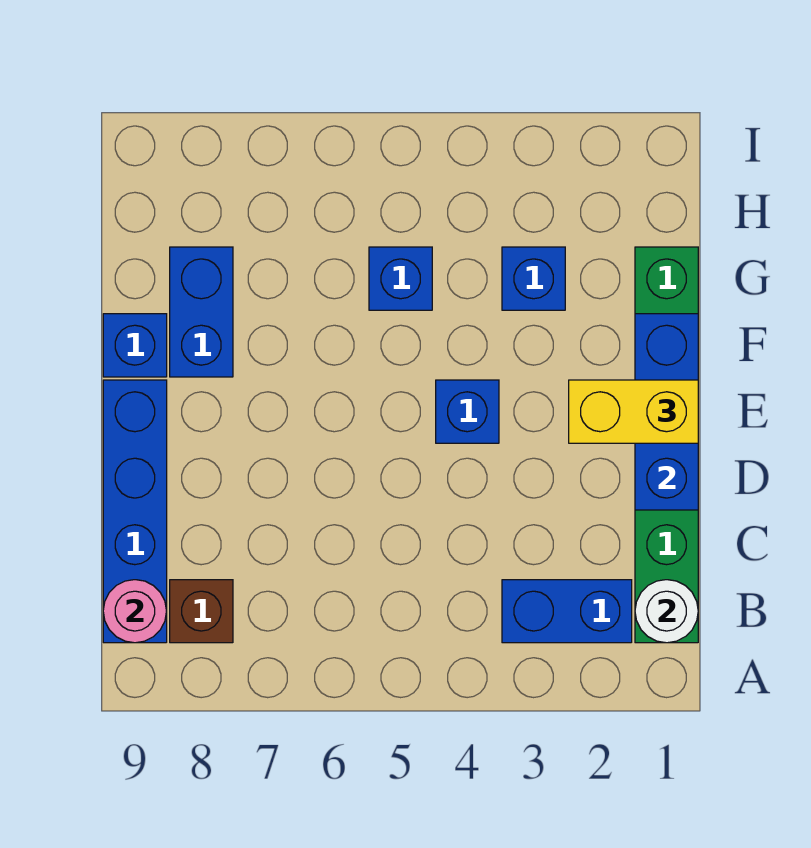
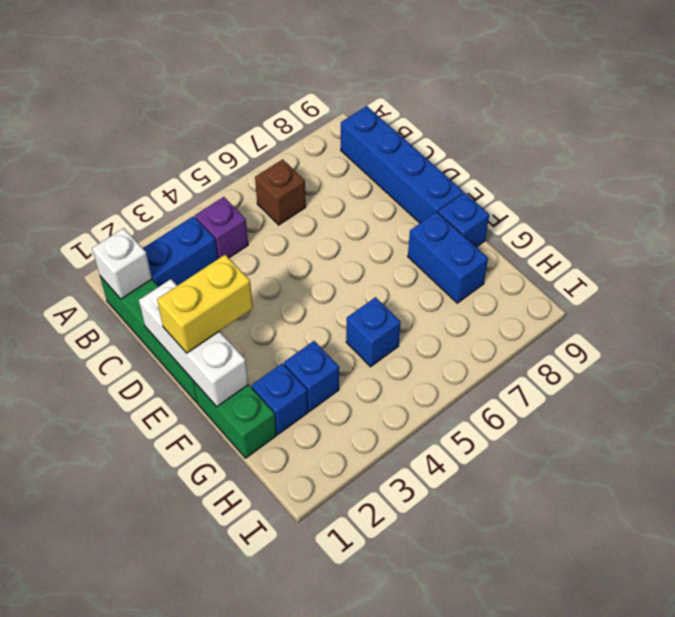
white round brick B1 level 2 -> white brick B1 level 2
none -> purple brick B4 level 1
brown brick B8 level 1 -> brown brick B6 level 1
pink round brick B9 level 2 -> none
blue brick D1:F1 level 2 -> white brick D1:F1 level 2
blue brick E4 level 1 -> blue brick G2 level 1

